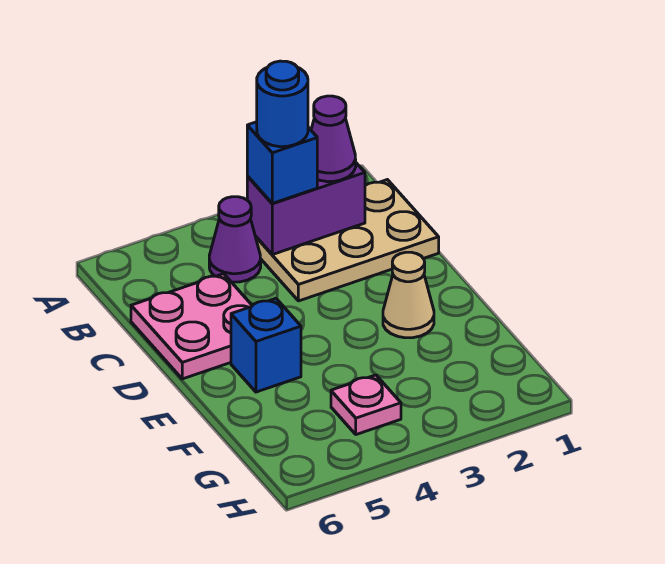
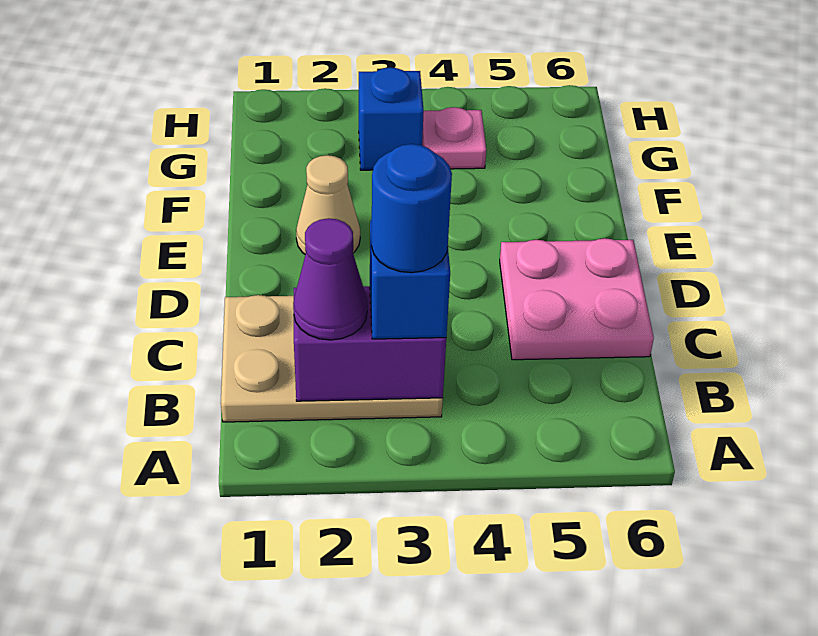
purple cone B4 level 1 -> none
blue brick E5 level 1 -> blue brick G3 level 1

